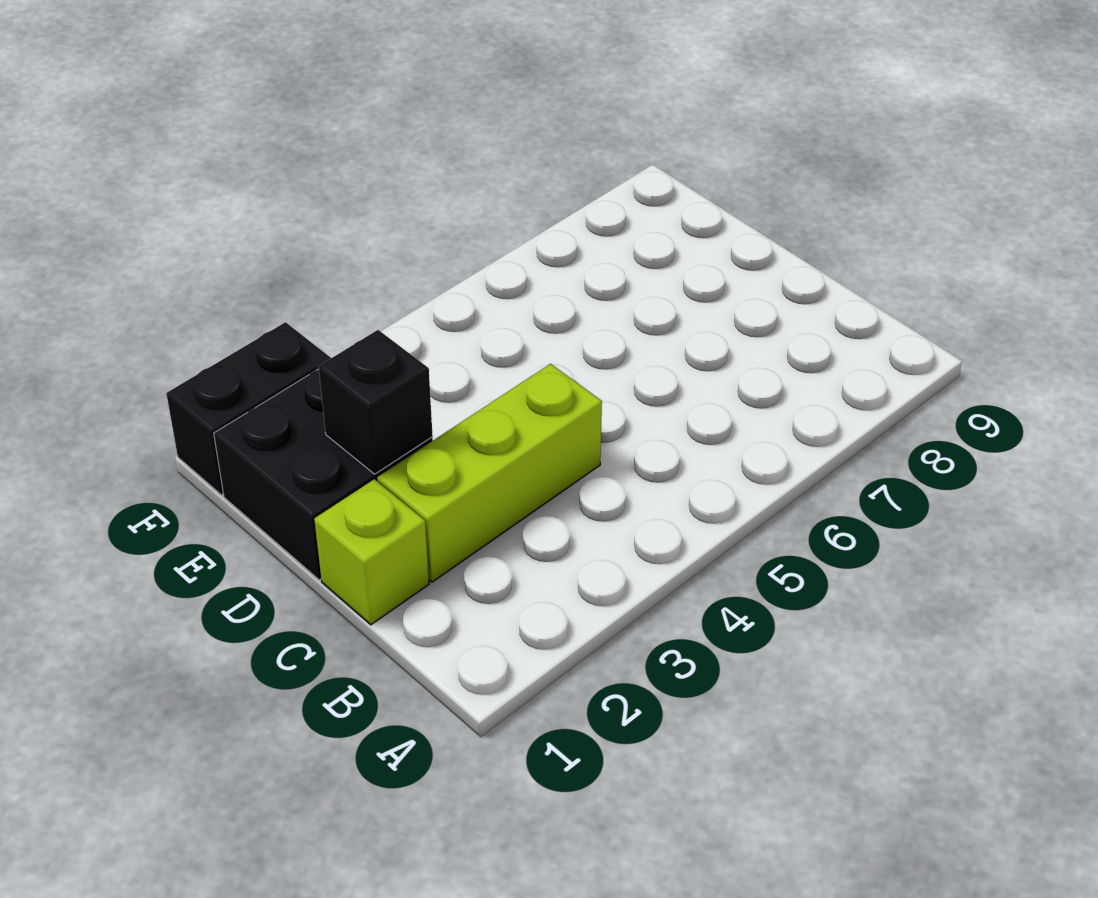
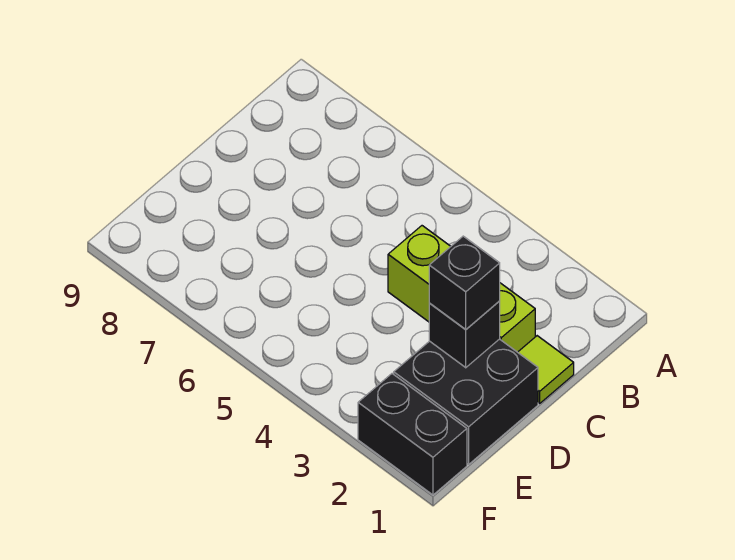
lime brick C1 level 1 -> lime tile C1 level 1
none -> black brick D2 level 3

